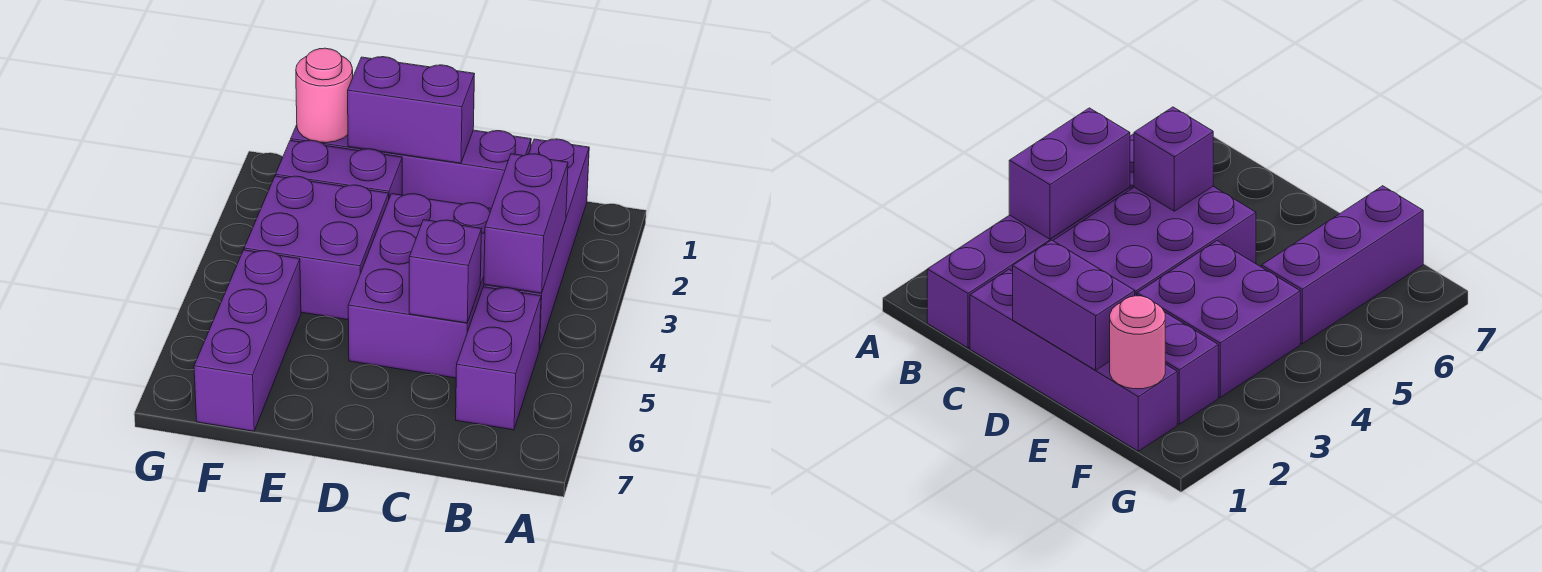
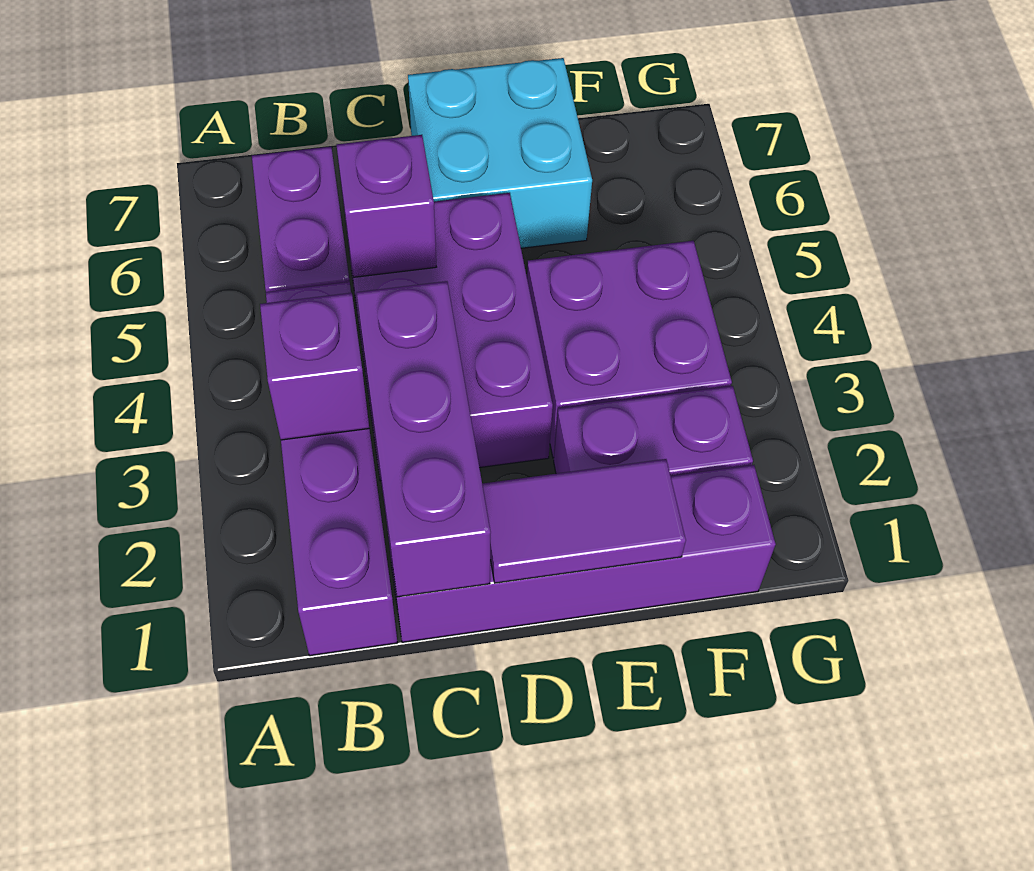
purple brick B3:B4 level 2 -> purple brick B3 level 2
purple brick D1:E1 level 2 -> purple tile D1:E1 level 2
none -> cyan brick D6:E7 level 1
pink round brick F1 level 2 -> none
purple brick F5:F7 level 1 -> purple brick C1:C3 level 2

